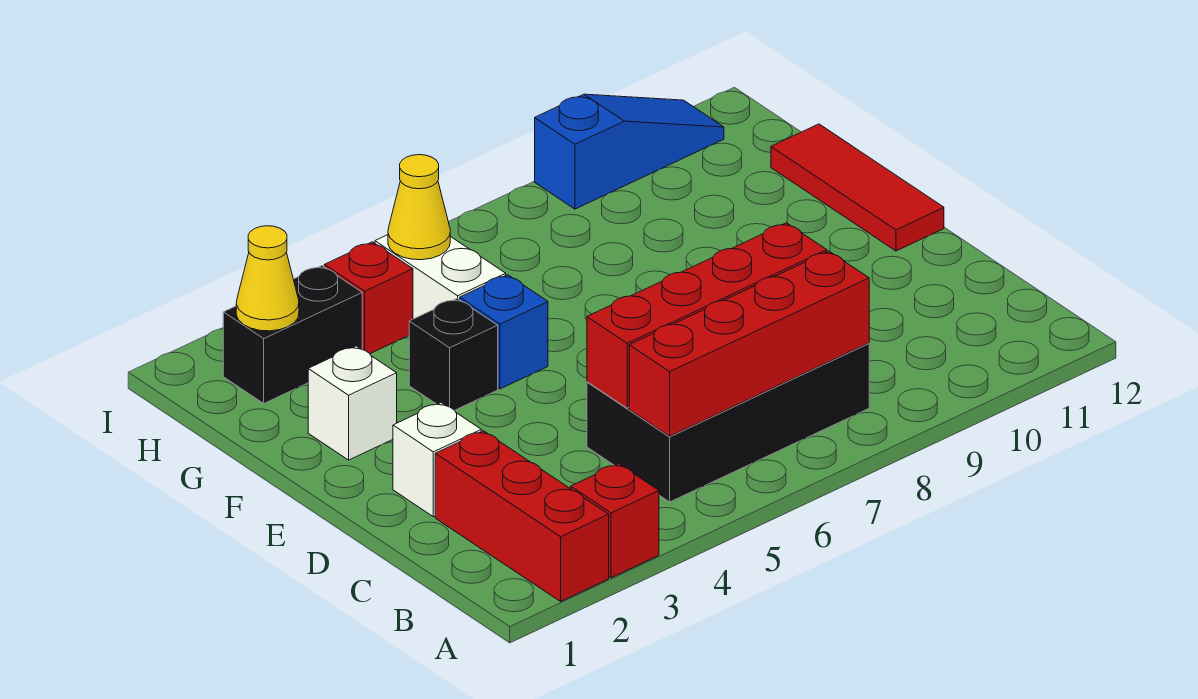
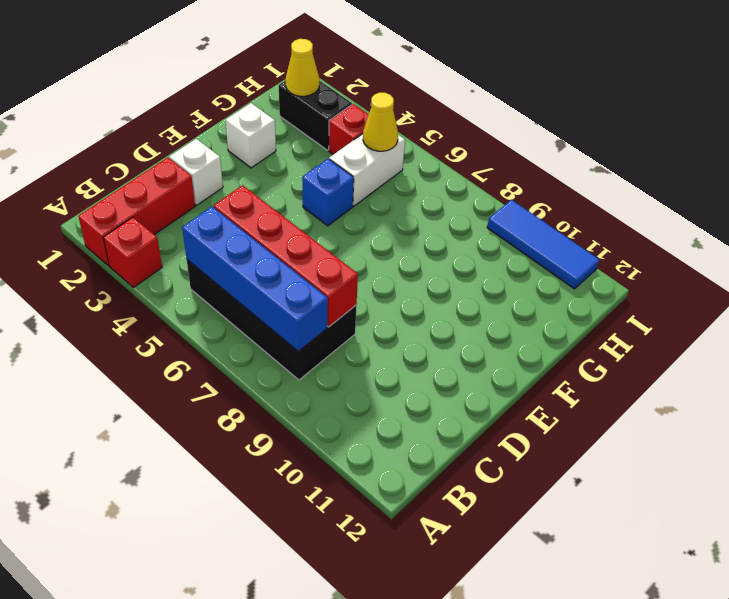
red brick B5:B8 level 2 -> blue brick B5:B8 level 2
red tile E12:G12 level 1 -> none
black brick F4 level 1 -> none
blue slope I9:I11 level 1 top 9 -> blue tile I9:I11 level 1

